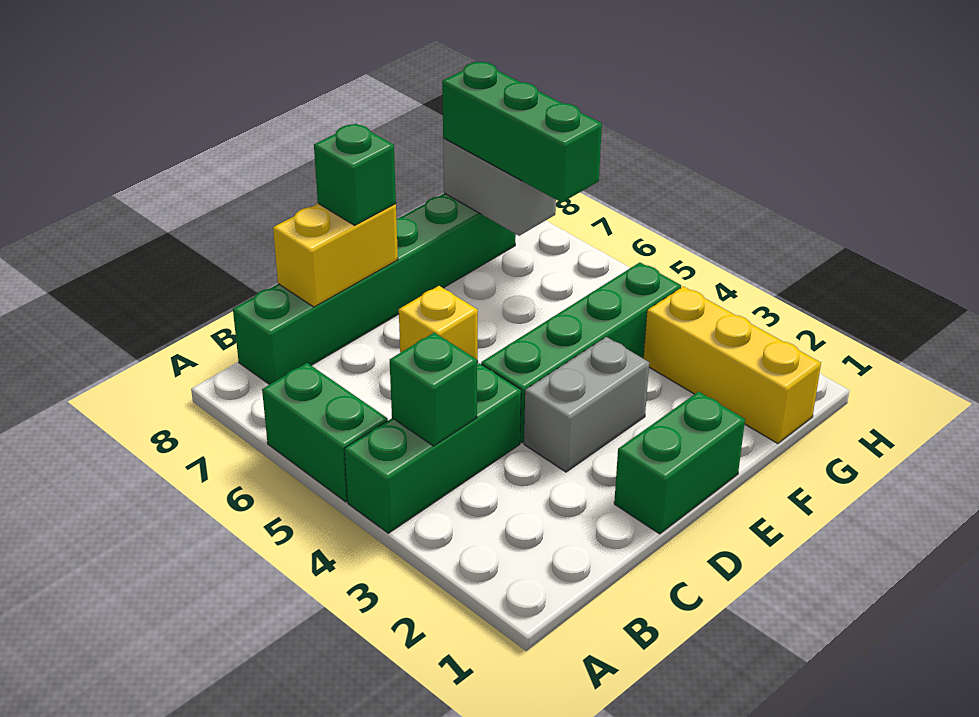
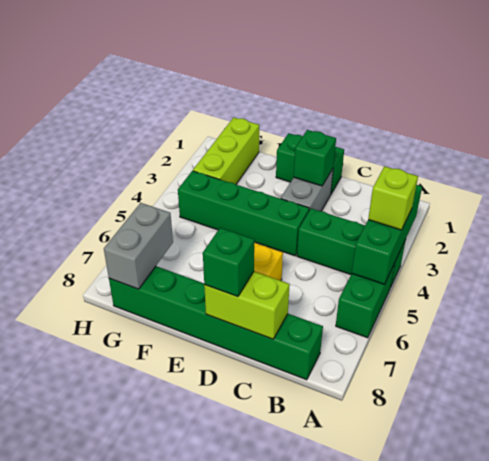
none -> lime brick A4 level 3
green brick B4 level 2 -> green brick D2 level 2
yellow brick C8:D8 level 2 -> lime brick C8:D8 level 2
grey brick D3:E3 level 1 -> grey brick D2:D3 level 1
yellow brick G1:G3 level 1 -> lime brick G1:G3 level 1
green brick G6:G8 level 3 -> green brick A3:A5 level 2

